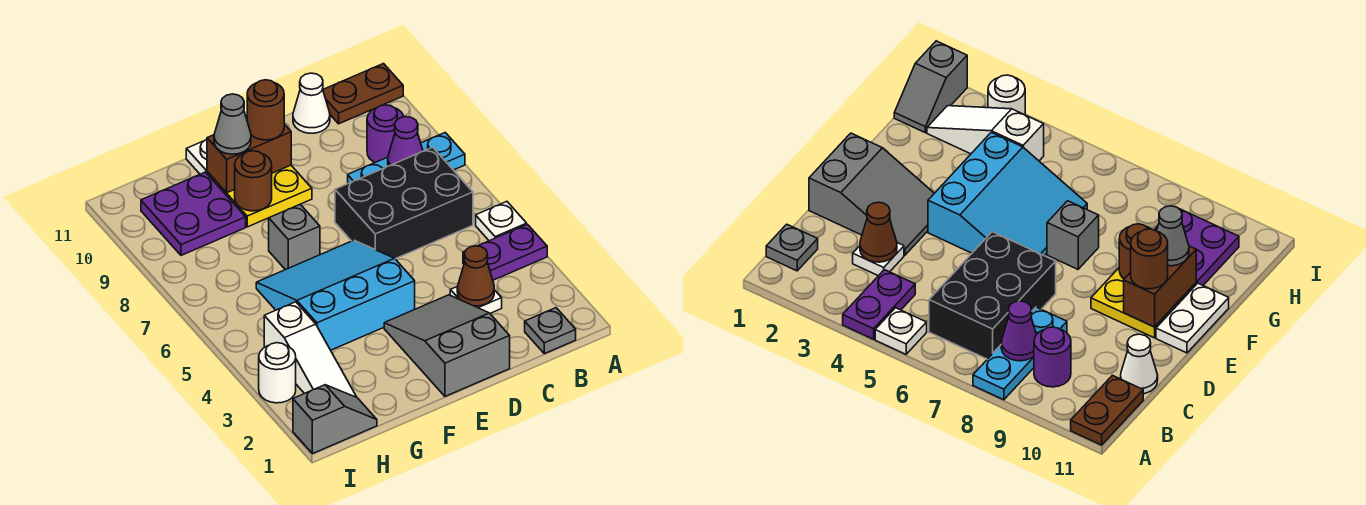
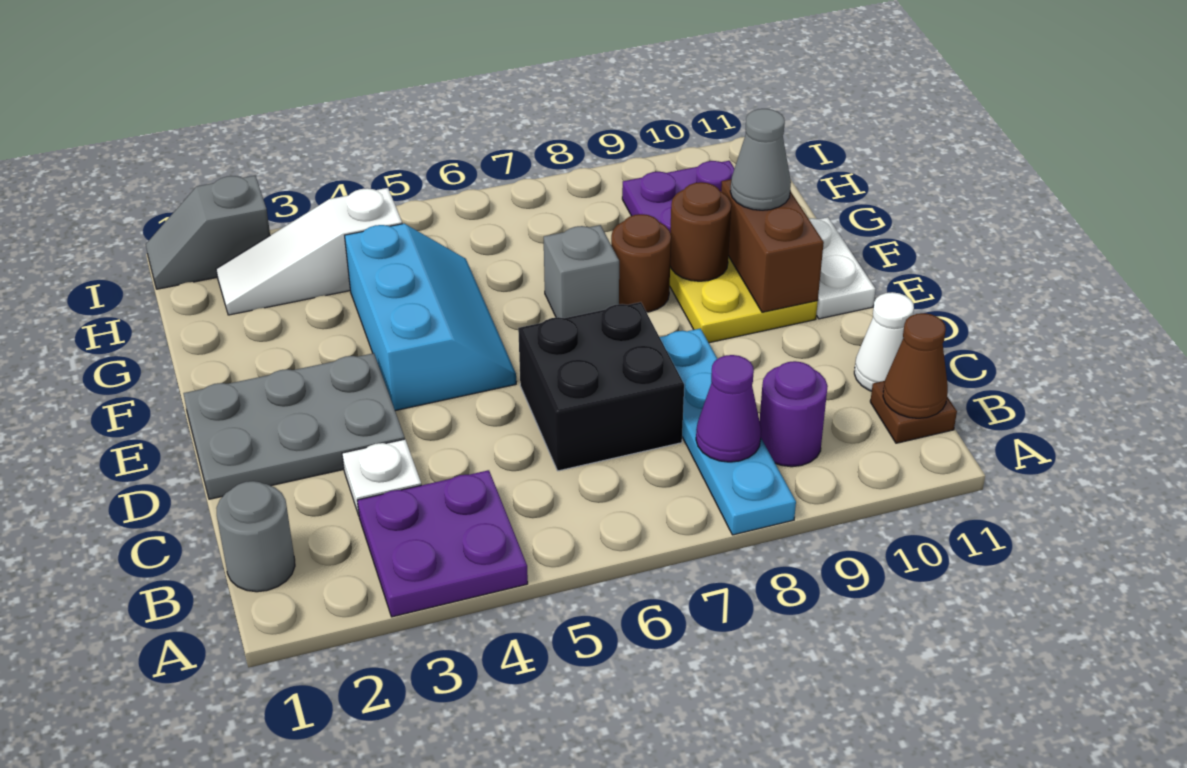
purple plate A4:B4 level 1 -> purple plate A3:B4 level 1
white plate A5 level 1 -> none
cyan plate A8:C8 level 1 -> cyan plate A8:D8 level 1
brown plate A11:B11 level 1 -> brown plate B11 level 1
grey plate B1 level 1 -> grey round brick B1 level 1
black brick B6:D7 level 1 -> black brick C6:D7 level 1
brown cone C3 level 2 -> brown cone B11 level 2
grey slope D1:E3 level 1 top 1 -> grey plate D1:E3 level 1
cyan slope E4:G6 level 1 top 4 -> cyan slope E4:G5 level 1 top 4
brown round brick E10 level 3 -> brown round brick F8 level 1
grey slope H1:I1 level 1 top I -> grey slope I1:I2 level 1 top 2
white round brick I3 level 1 -> none

